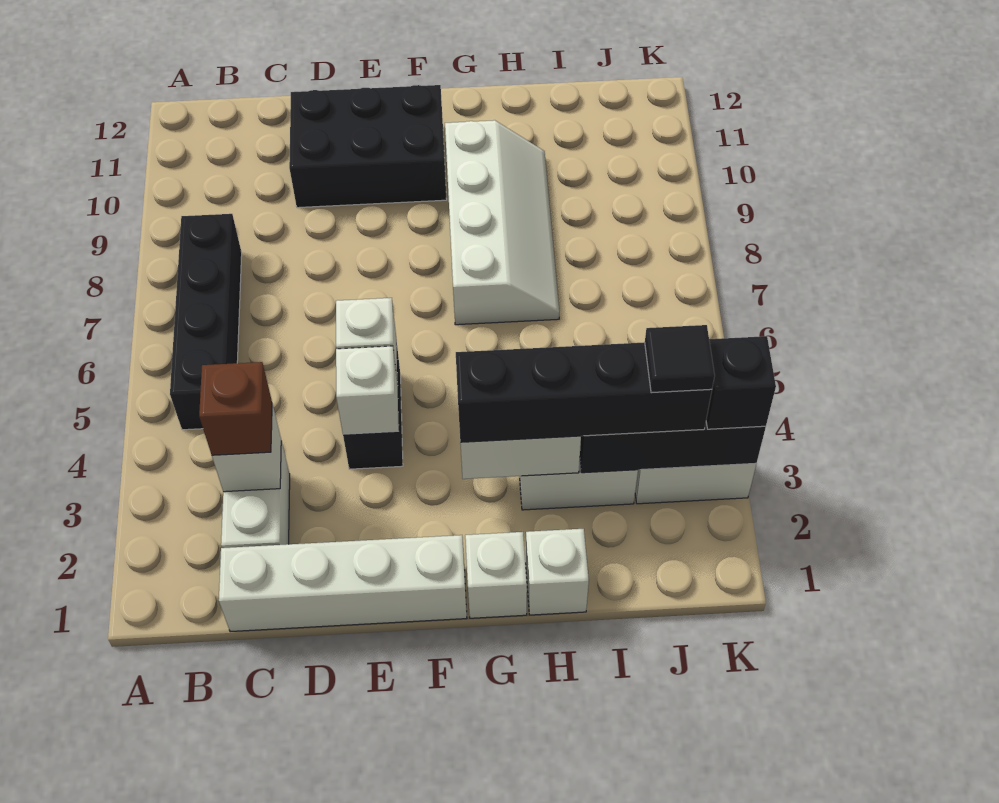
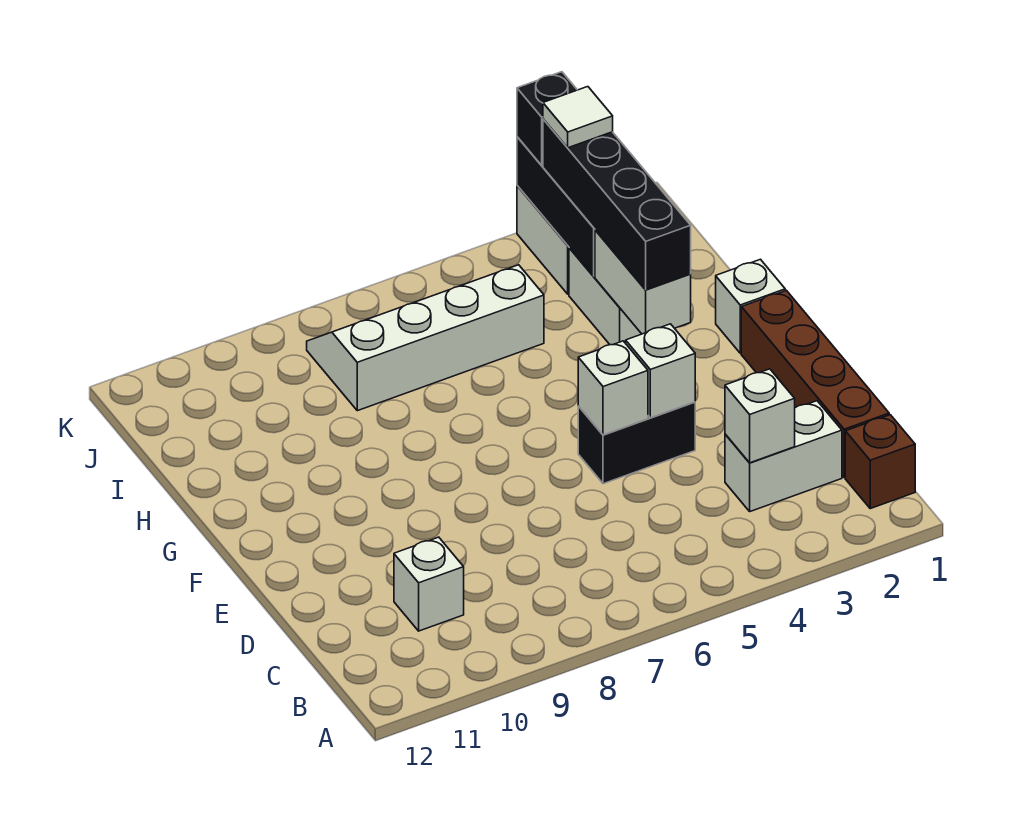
black brick B5:B8 level 1 -> none
white brick C1:F1 level 1 -> brown brick C1:F1 level 1
brown brick C3 level 3 -> brown brick B1 level 1
black brick D10:F11 level 1 -> none
white slope G7:H10 level 1 top G -> white slope I5:J8 level 1 top I
white brick H1 level 1 -> white brick C10 level 1
black tile J3 level 4 -> white tile J3 level 4

